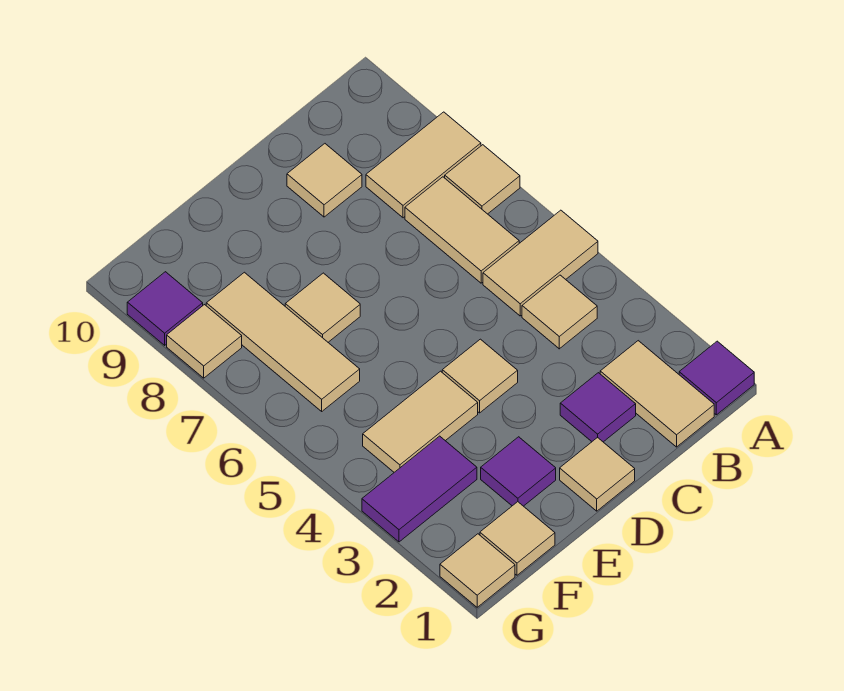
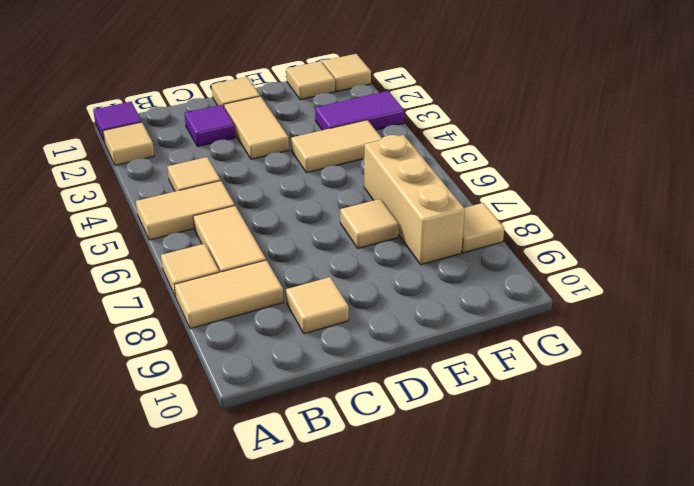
tan tile B1:B2 level 1 -> tan tile D2:D3 level 1
tan tile D4 level 1 -> tan tile A2 level 1
purple tile E2 level 1 -> none
tan tile F6:F8 level 1 -> tan brick F6:F8 level 1
purple tile G9 level 1 -> none

